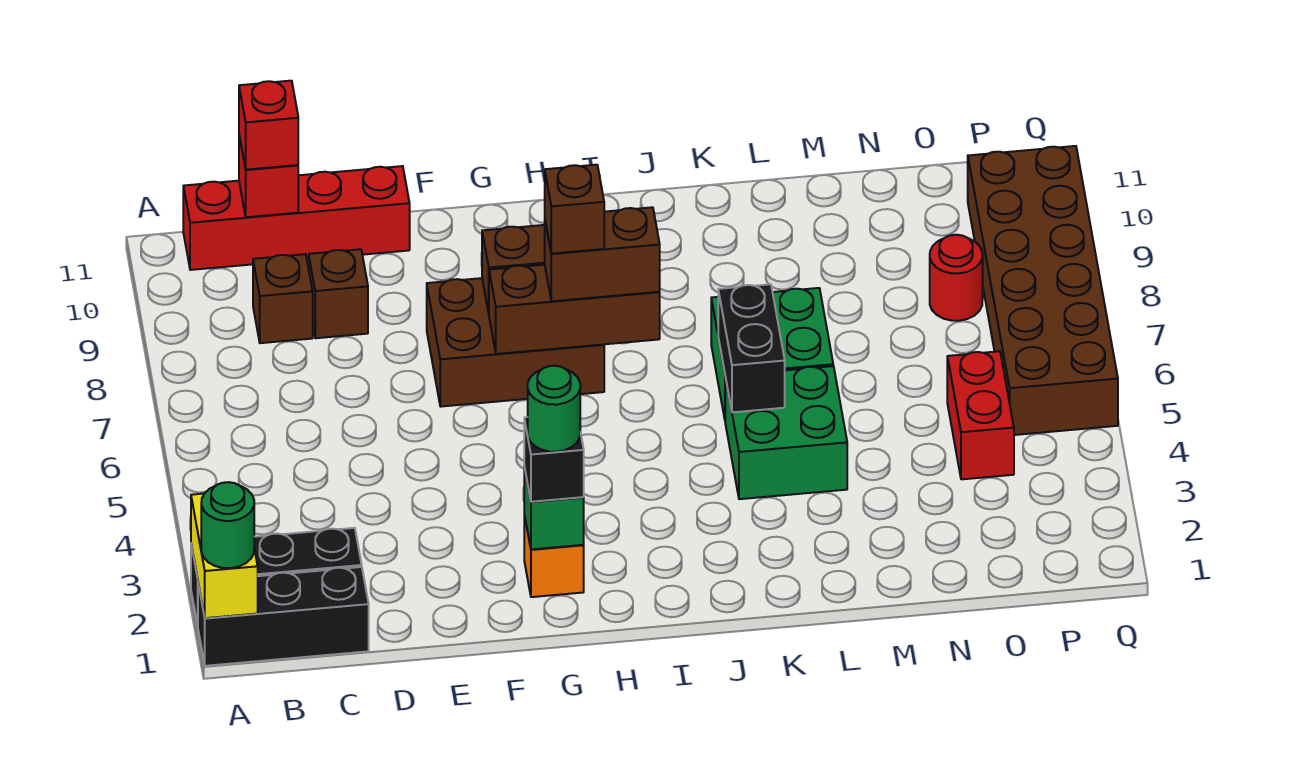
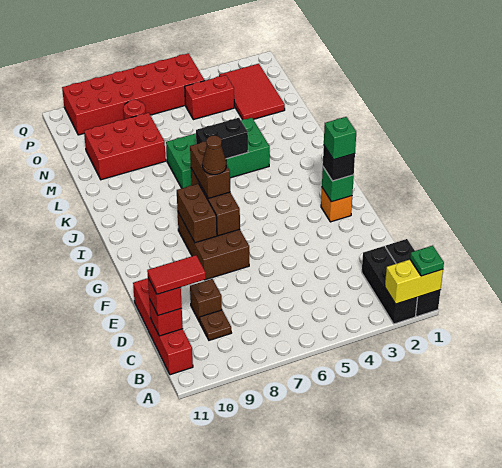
green round brick A1 level 3 -> green plate A1 level 3
brown brick C9 level 1 -> brown plate C9 level 1
none -> red tile C10:C11 level 4
green round brick G2 level 4 -> green brick G2 level 4
brown brick H7 level 4 -> brown cone H7 level 4
none -> red brick M8:N10 level 1
none -> red tile N2:P3 level 1
brown brick P5:Q10 level 1 -> red brick P5:Q10 level 1

